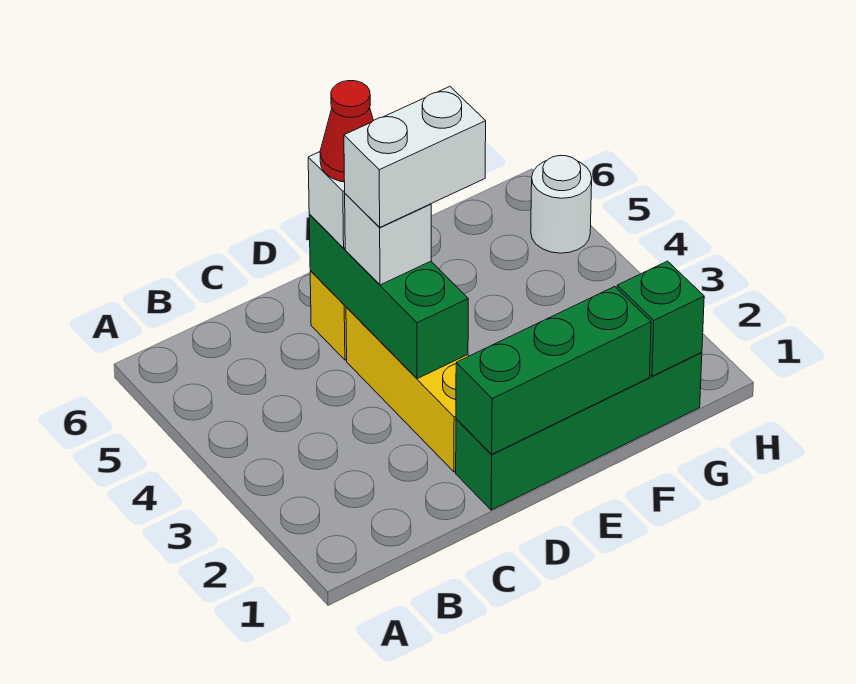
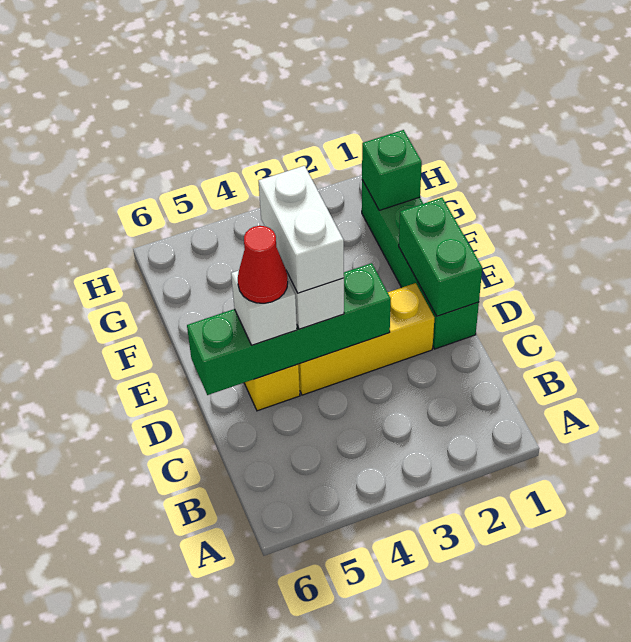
green brick D1:F1 level 2 -> green brick D1:E1 level 2
green brick D3:D5 level 2 -> green brick D3:D6 level 2
white round brick H5 level 1 -> none

